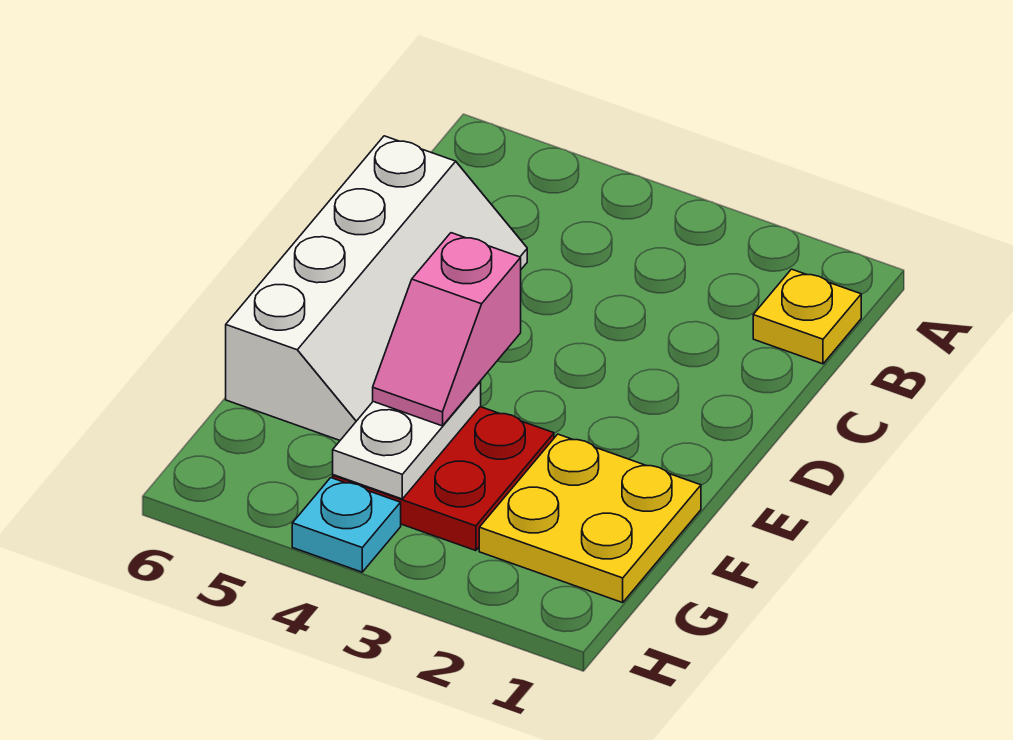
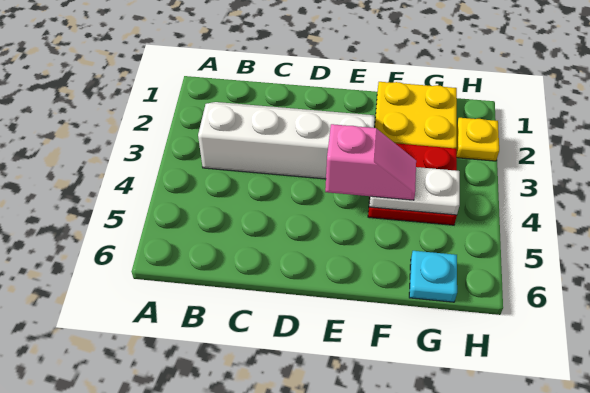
yellow plate B1 level 1 -> yellow plate H2 level 1
white slope C5:F6 level 1 top 6 -> white slope B2:E3 level 1 top 3
cyan plate H4 level 1 -> cyan plate G6 level 1

